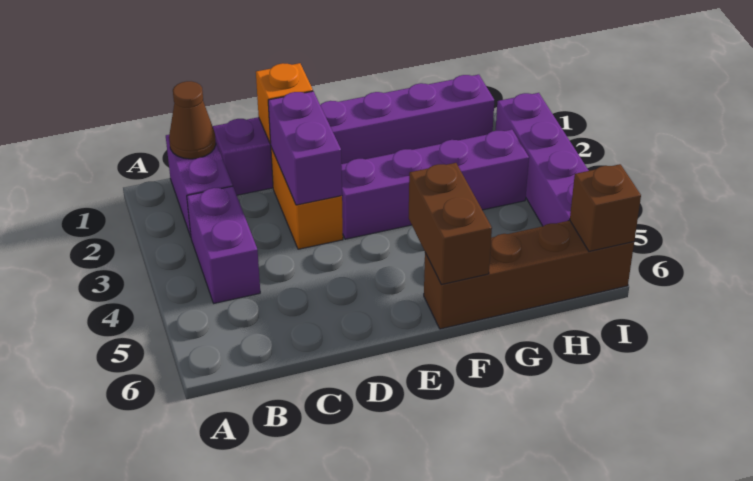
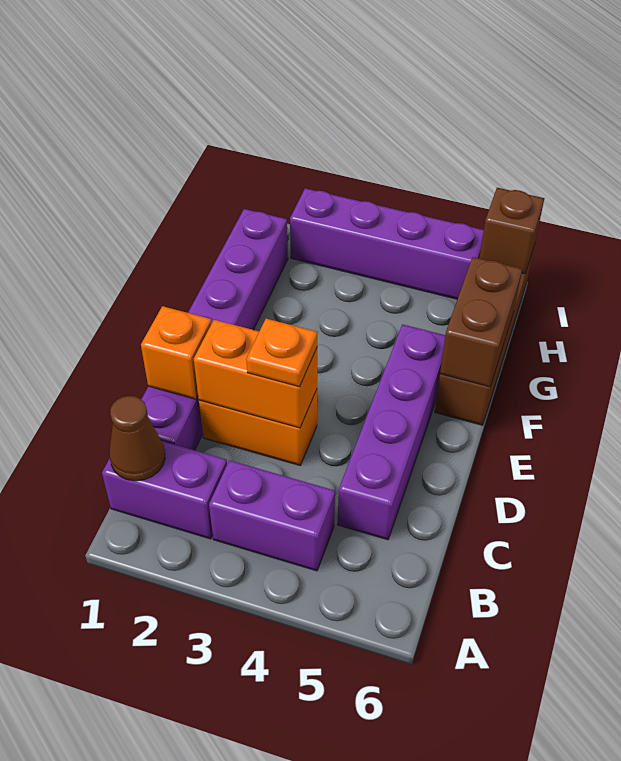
purple brick D2:D3 level 2 -> orange brick D2:D3 level 2
none -> orange plate D3 level 3
purple brick E3:H3 level 1 -> purple brick C5:F5 level 1
brown brick F5:F6 level 2 -> brown brick F6:G6 level 2

